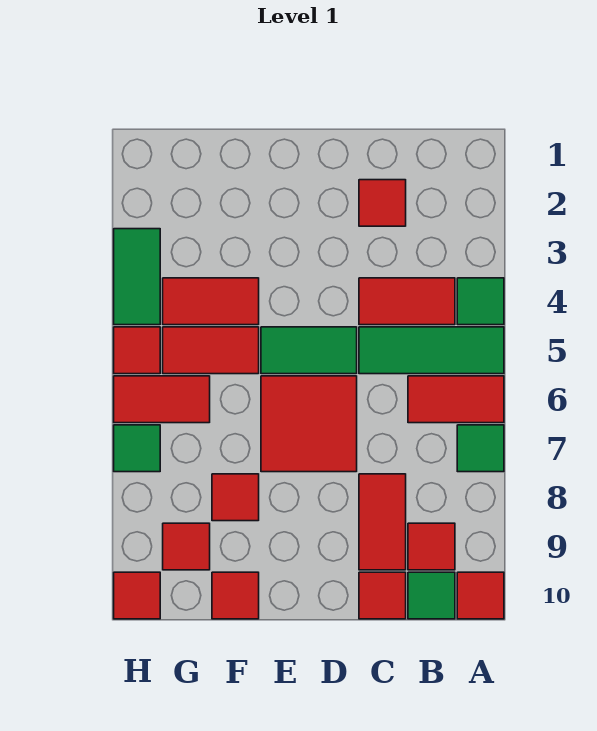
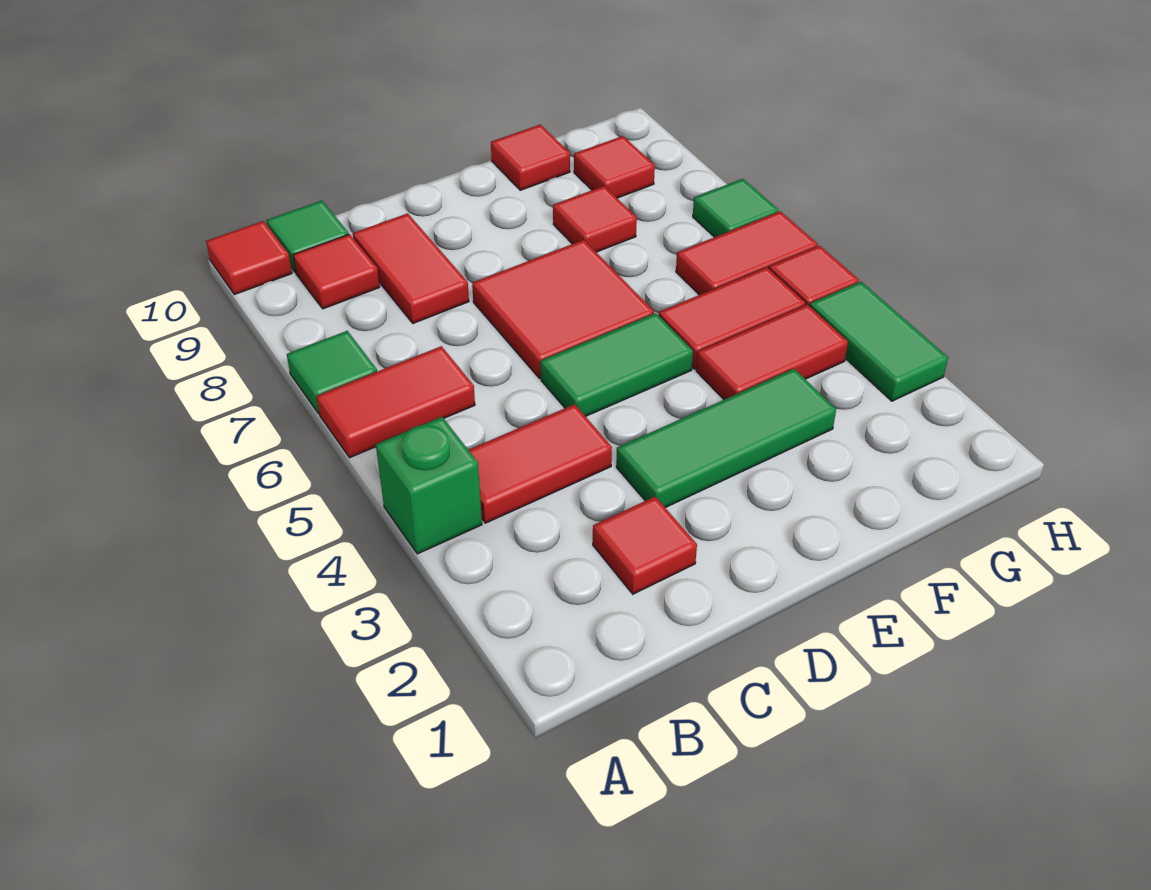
green tile A4 level 1 -> green brick A4 level 1
green tile A5:C5 level 1 -> green tile D3:F3 level 1
red tile C10 level 1 -> none
red tile H10 level 1 -> none

